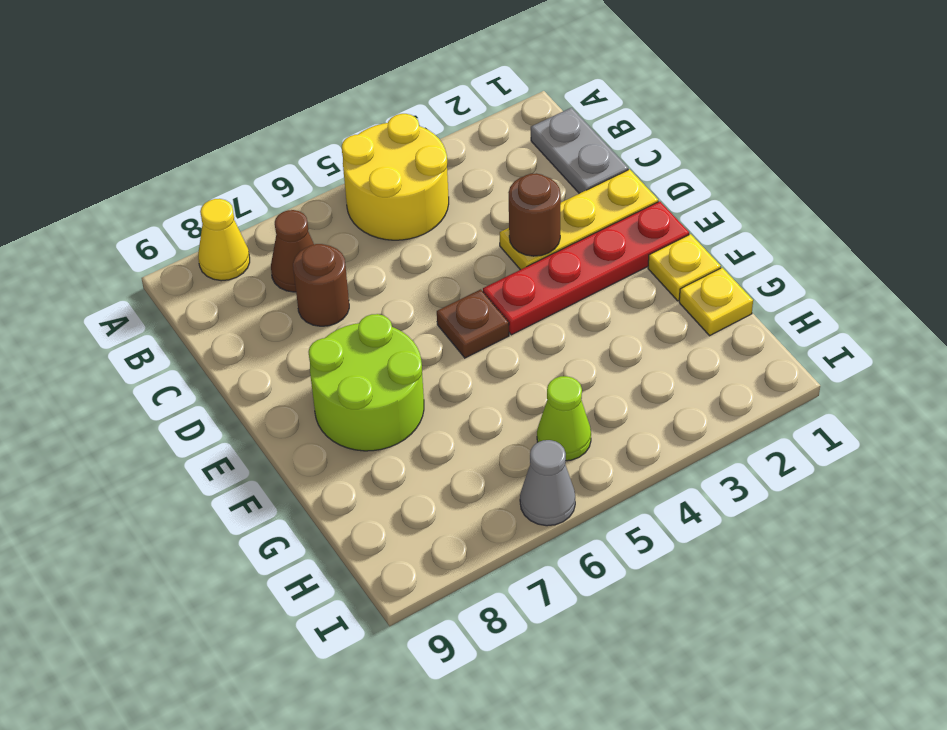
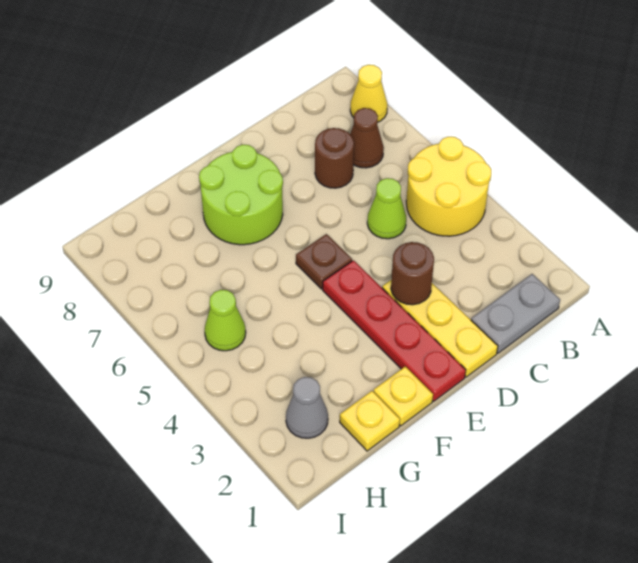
none -> lime cone C5 level 1
grey cone I6 level 1 -> grey cone H2 level 1

